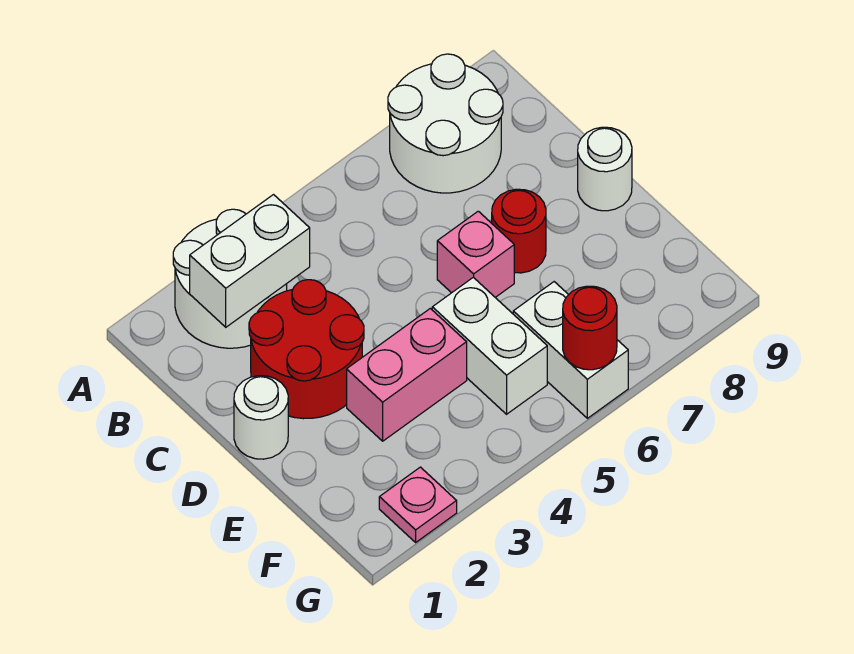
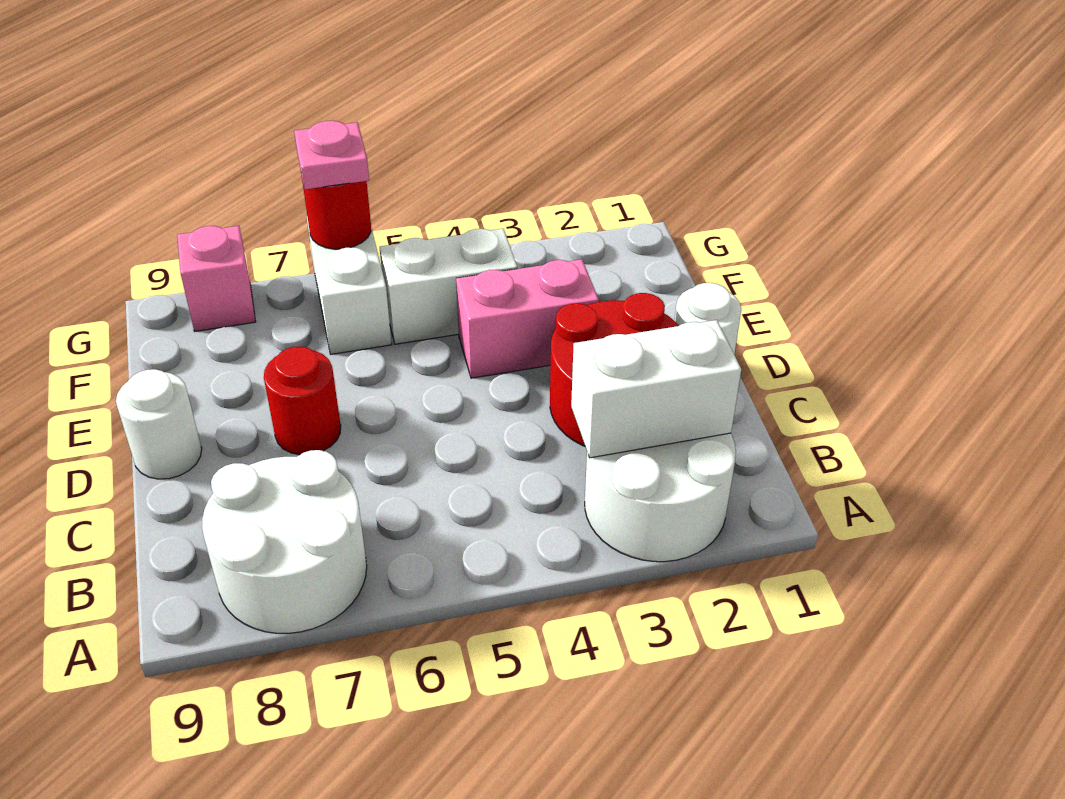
pink brick D6 level 1 -> pink brick G8 level 1
white brick E5:F5 level 1 -> white brick F4:F5 level 1
pink plate G2 level 1 -> pink plate G6 level 3

